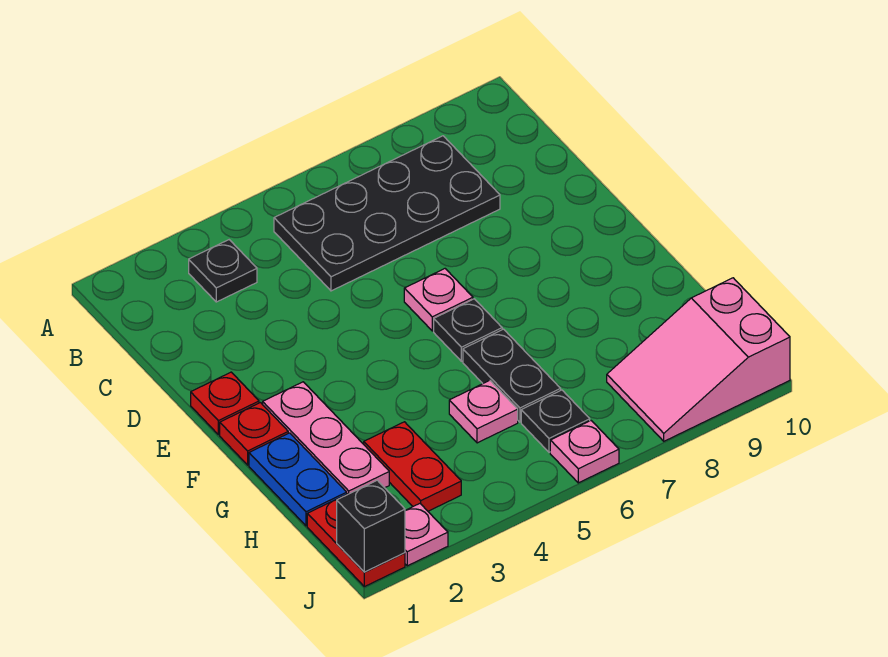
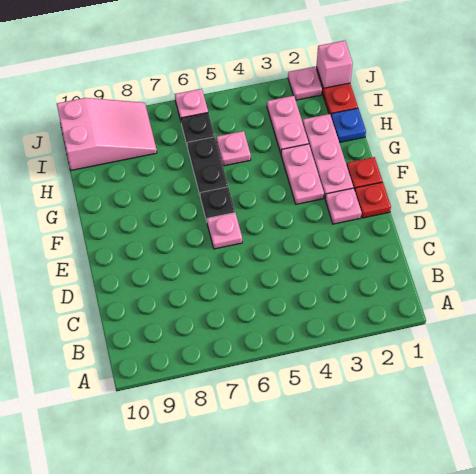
black plate B3 level 1 -> none
black plate B5:C8 level 1 -> none
none -> pink plate E2 level 1
none -> pink plate F3:G3 level 1
blue plate G1:H1 level 1 -> blue plate H1 level 1
red plate H3:I3 level 1 -> pink plate H3:I3 level 1
black brick J1 level 2 -> pink brick J1 level 2

